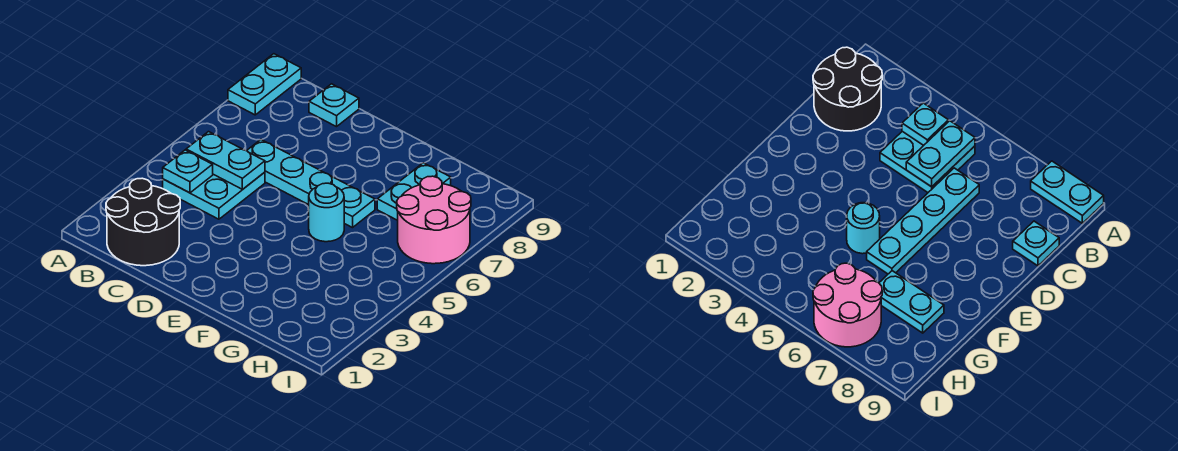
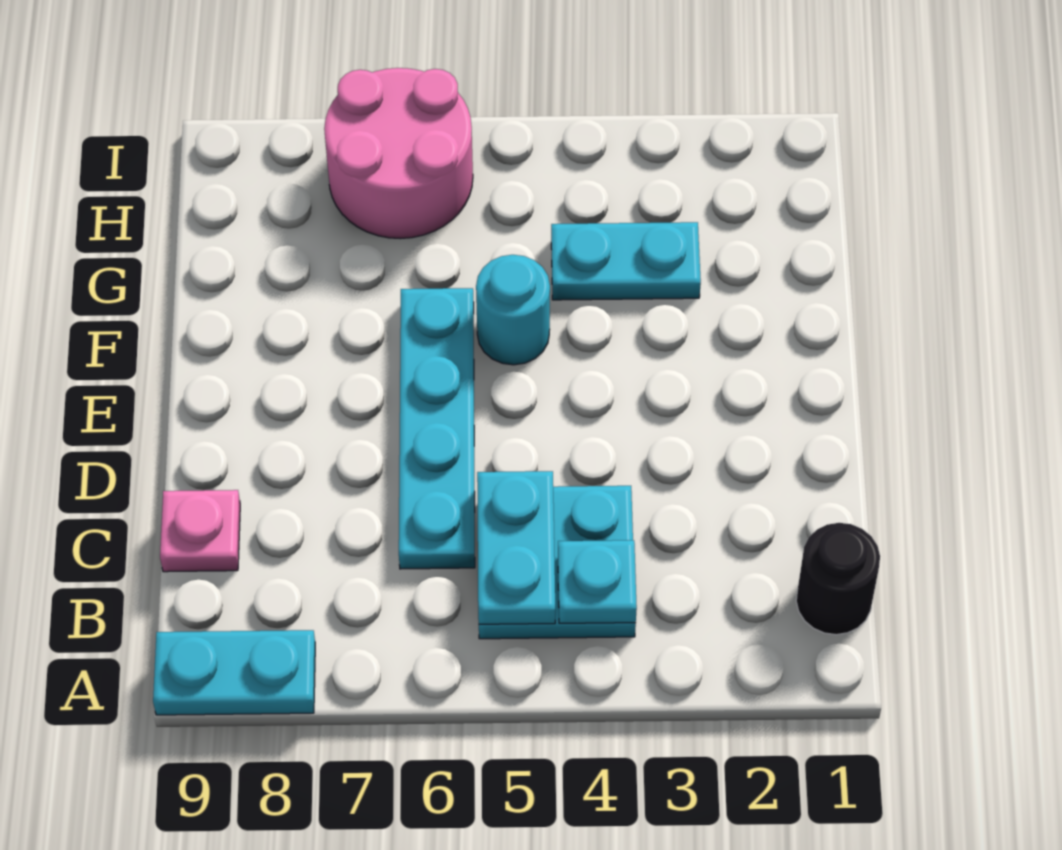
black round brick B1:C2 level 1 -> black round brick B1 level 1
cyan plate C9 level 1 -> pink plate C9 level 1
cyan plate G7:G8 level 1 -> cyan plate G3:G4 level 1

